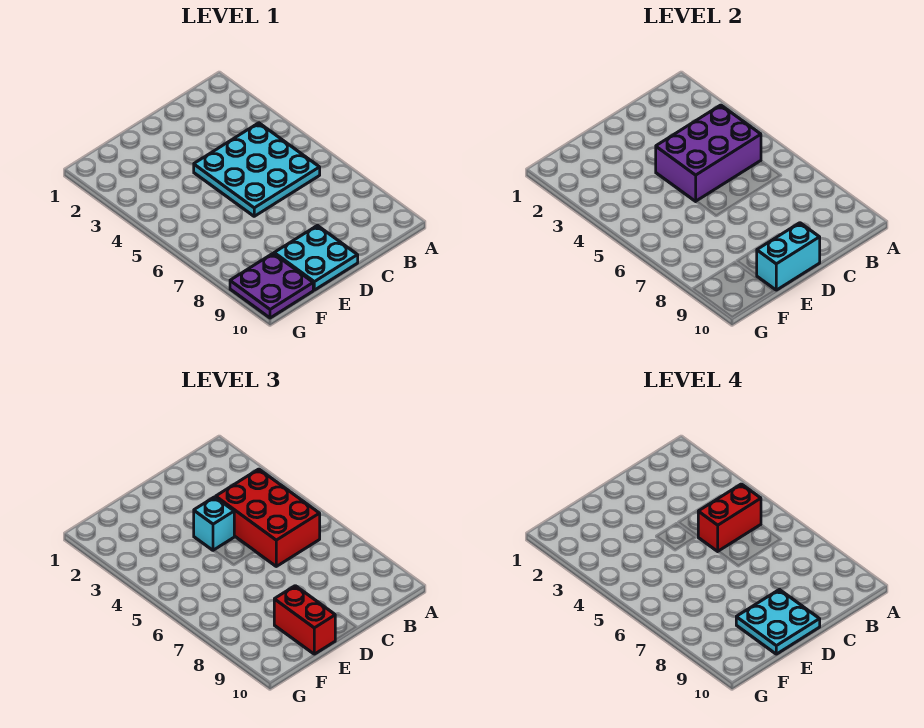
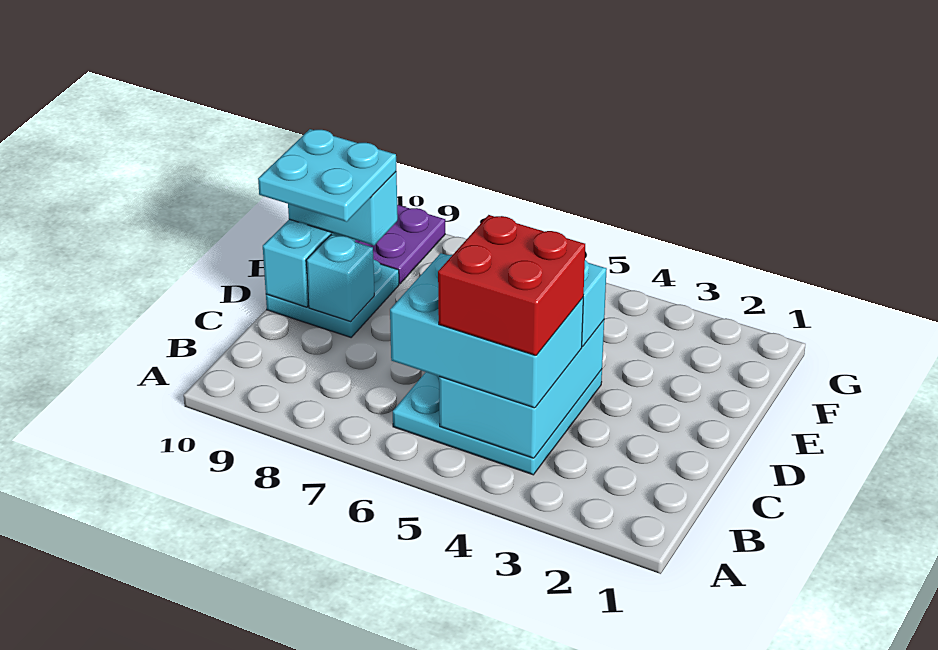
purple brick B4:D5 level 2 -> cyan brick B4:D5 level 2
red brick B4:C6 level 3 -> cyan brick B4:C6 level 3
red brick B5:C5 level 4 -> red brick B4:C5 level 4
none -> cyan brick D9 level 2
red brick E9:E10 level 3 -> cyan brick E9:E10 level 3

